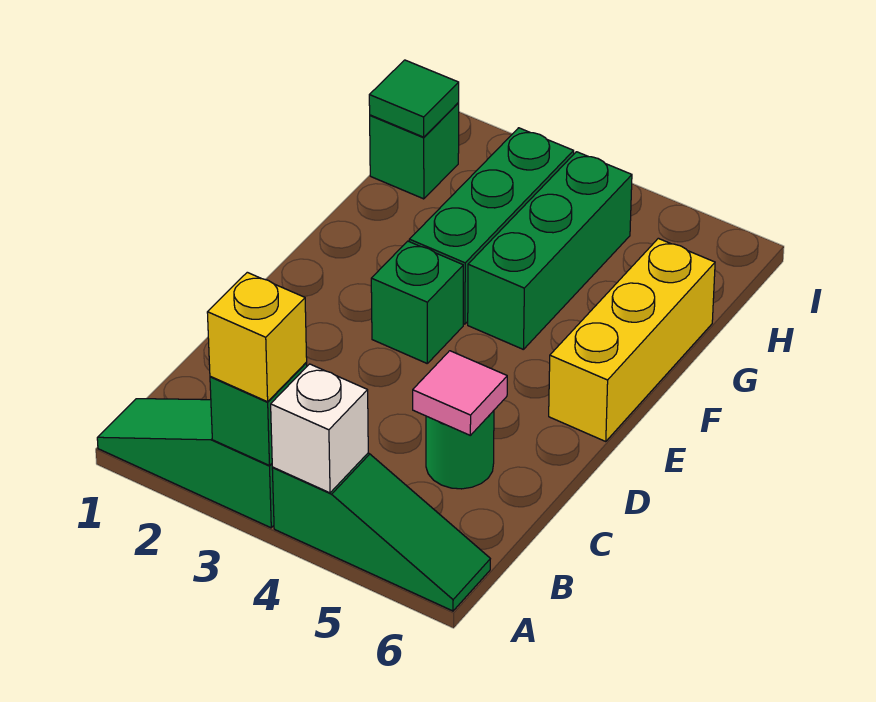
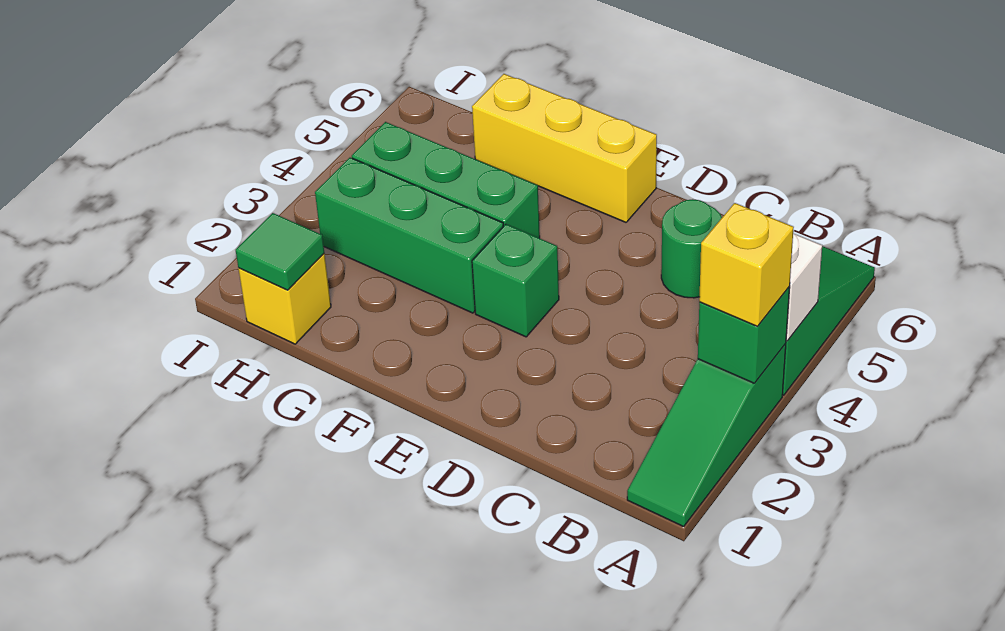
pink tile C5 level 2 -> none
green brick H1 level 1 -> yellow brick H1 level 1

